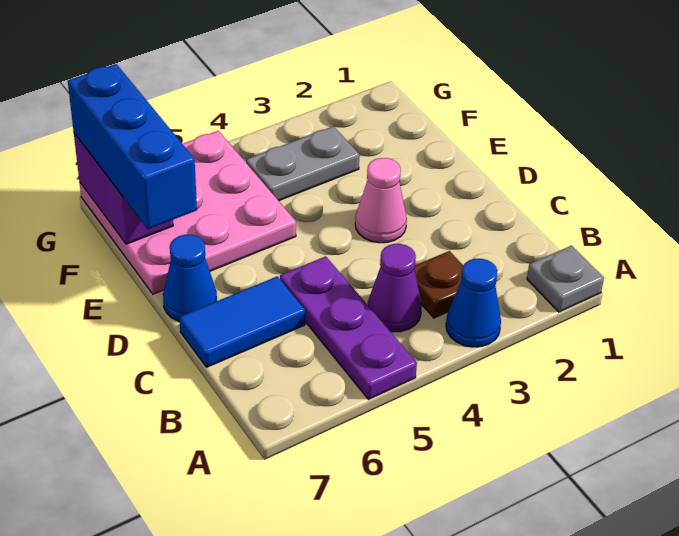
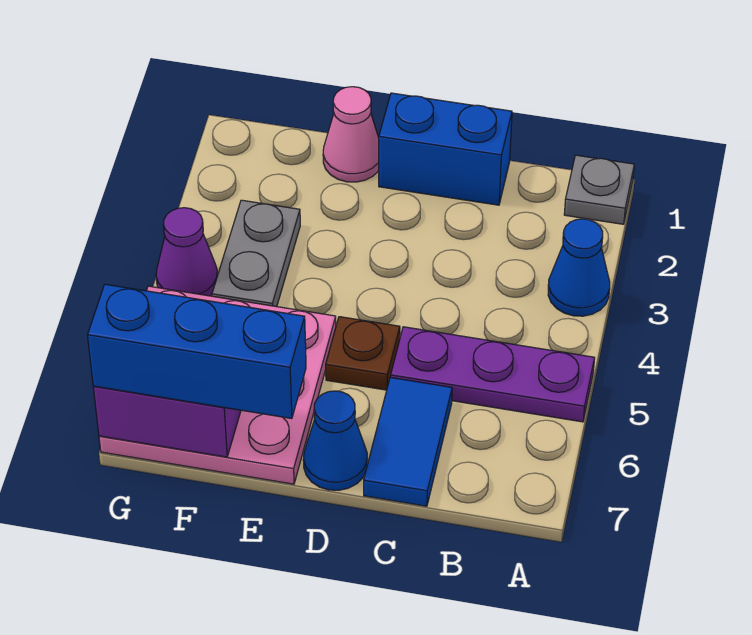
brown plate B3 level 1 -> brown plate D5 level 1
purple cone B4 level 1 -> purple cone G4 level 1
none -> blue brick C1:D1 level 1
pink cone D3 level 1 -> pink cone E1 level 1

